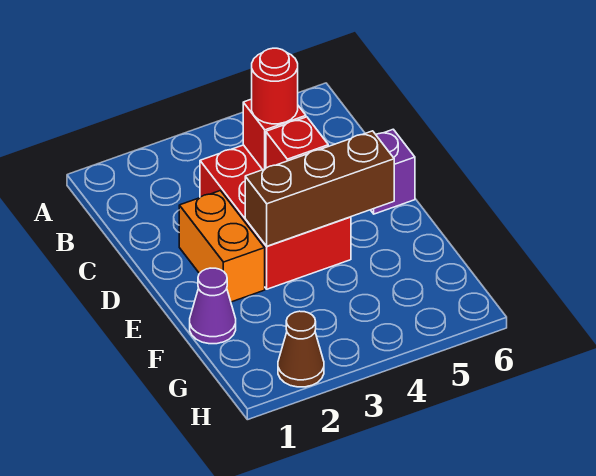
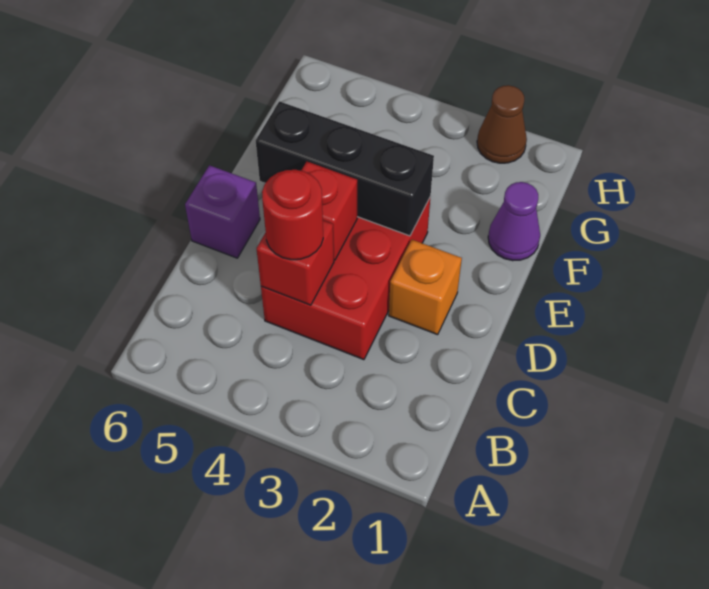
orange brick D2:E2 level 1 -> orange brick D2 level 1
brown brick E3:E5 level 2 -> black brick E3:E5 level 2

